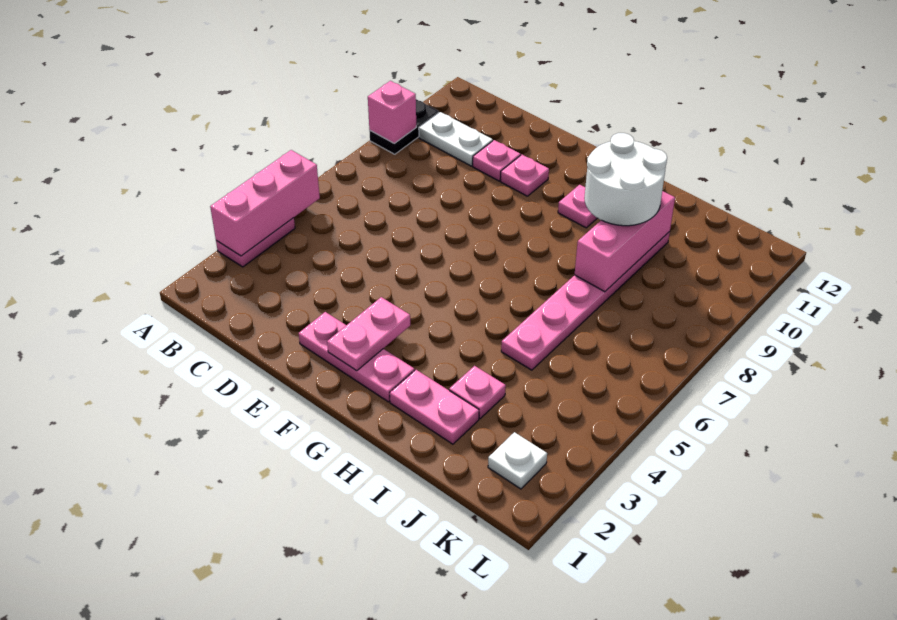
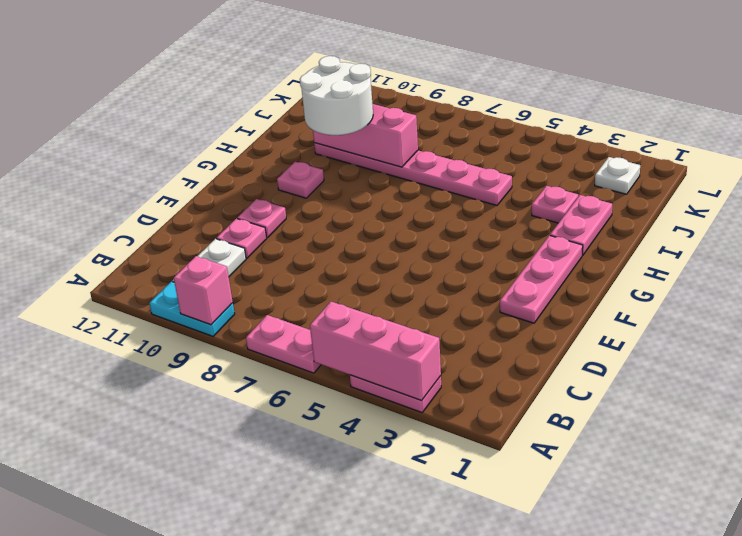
black plate A9:A10 level 1 -> cyan plate A9:A10 level 1
pink plate F2:F3 level 2 -> pink plate A6:A7 level 1

